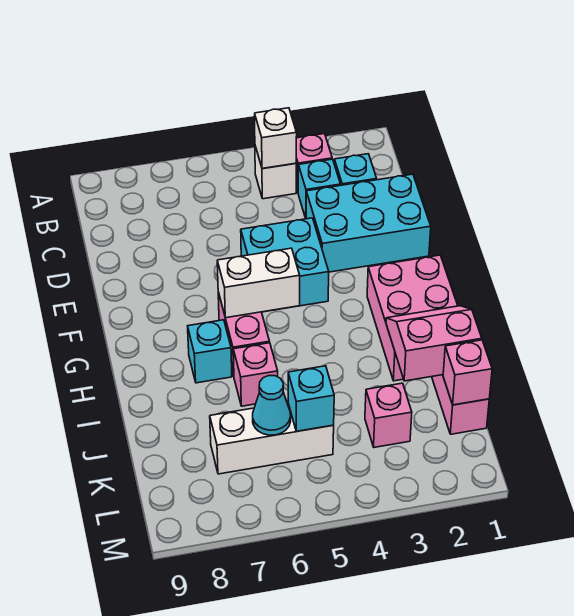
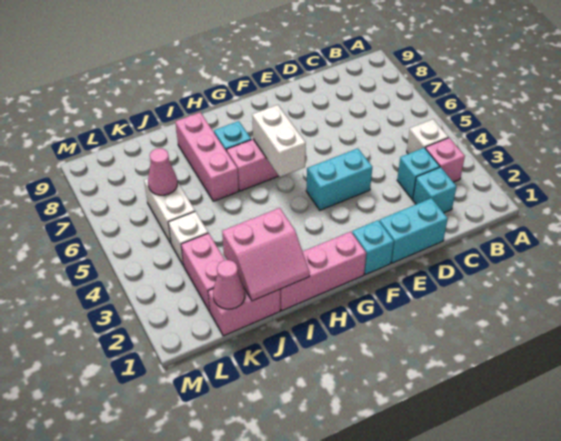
white brick B4 level 2 -> white brick K4 level 1
cyan brick D1:E3 level 1 -> cyan brick D1:E1 level 1
cyan brick E4:F5 level 1 -> cyan brick E4:F4 level 1
pink brick G1:I2 level 1 -> pink brick G1:I1 level 1
pink slope I1:J2 level 2 top J -> pink slope I1:J2 level 2 top 2
pink brick I6 level 1 -> pink brick I6:I8 level 1
pink brick K1 level 2 -> pink cone K1 level 2
pink brick K3 level 1 -> pink brick K2:K3 level 1
white brick K5:K7 level 1 -> white brick K5:K6 level 1
cyan brick K5 level 2 -> cyan brick F1 level 1
cyan cone K6 level 2 -> pink cone K6 level 2

